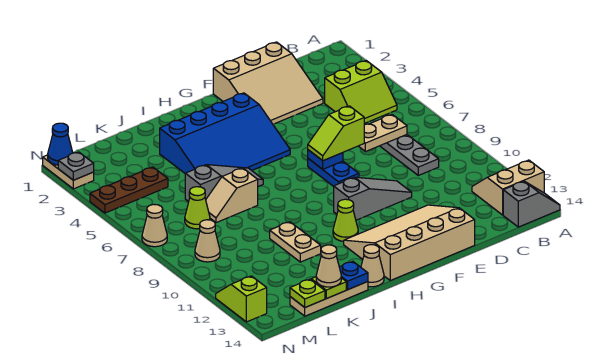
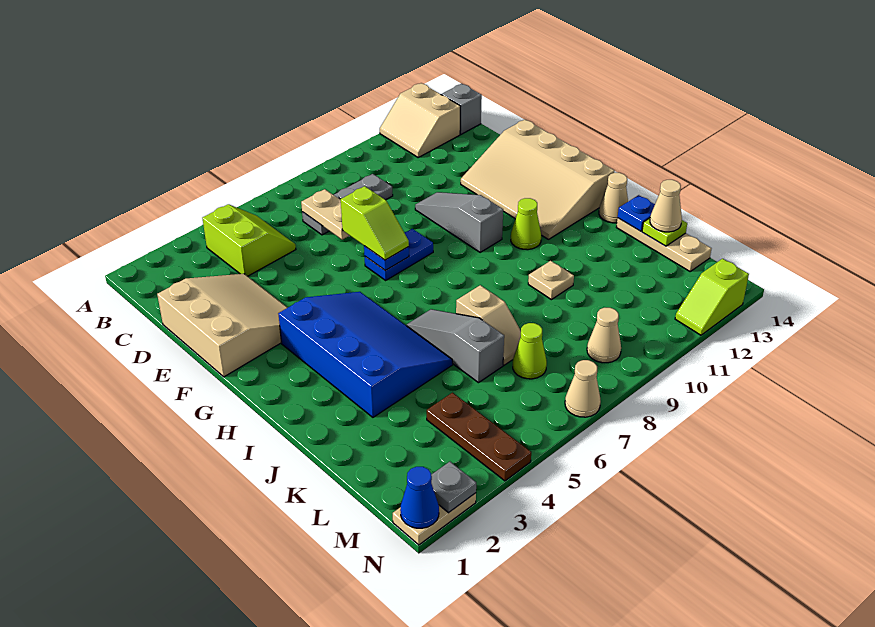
tan plate J10:J11 level 1 -> tan plate J10 level 1
lime plate L14 level 2 -> none

